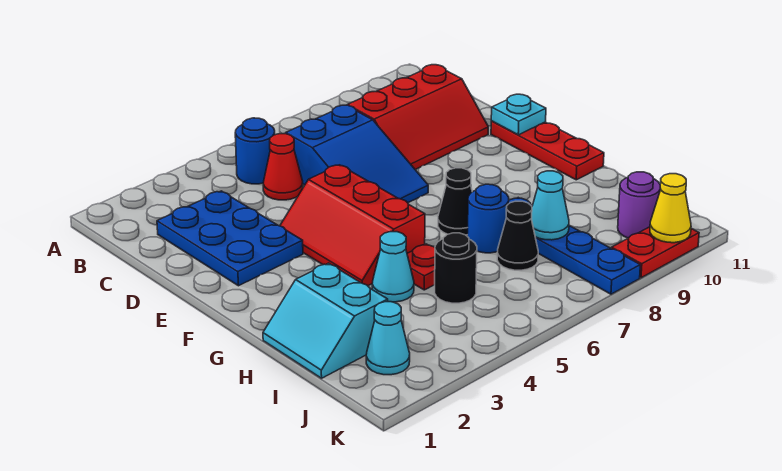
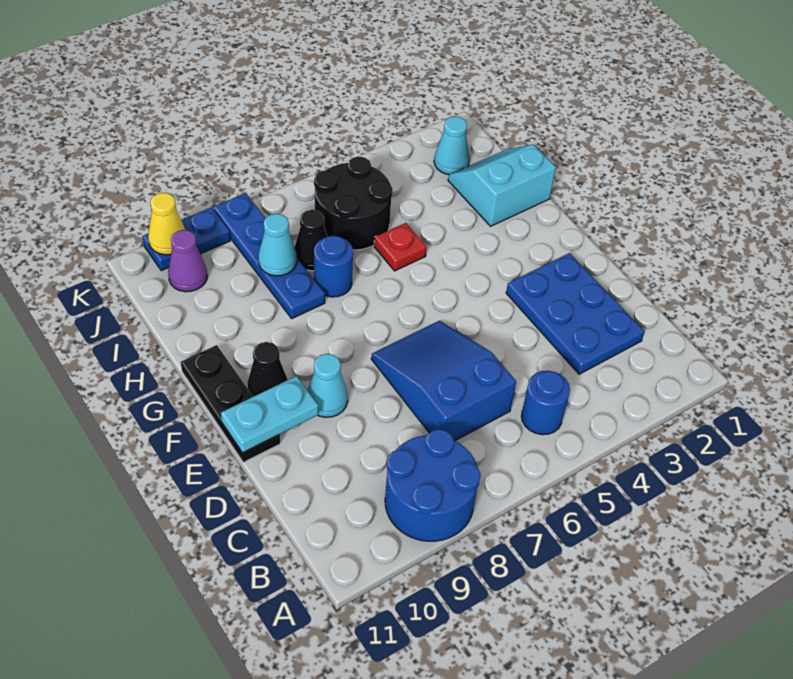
none -> blue round brick A8:B9 level 1
red cone C5 level 1 -> none
red slope C8:D10 level 1 top C -> none
red slope E4:G5 level 1 top 5 -> none
red plate E11:G11 level 1 -> black plate E11:G11 level 1
cyan plate E11 level 2 -> cyan plate E10:E11 level 2
black cone G7 level 1 -> black cone F10 level 1
cyan slope H1:I2 level 1 top 2 -> cyan slope H1:I2 level 1 top H
cyan cone H4 level 1 -> cyan cone E9 level 1
black round brick I5 level 1 -> black round brick I5:J6 level 1
purple round brick J10 level 1 -> purple cone J10 level 1
red plate K9:K10 level 1 -> blue plate K9:K10 level 1

